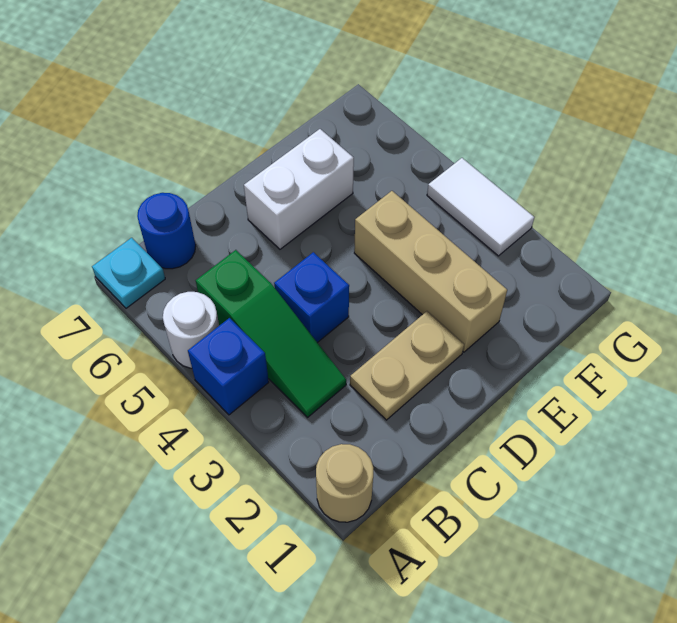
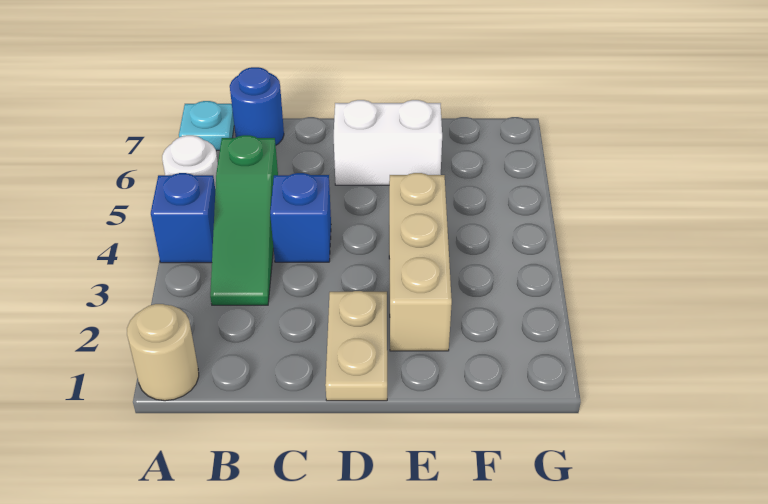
tan plate C2:D2 level 1 -> tan plate D1:D2 level 1
white tile G3:G4 level 1 -> none

